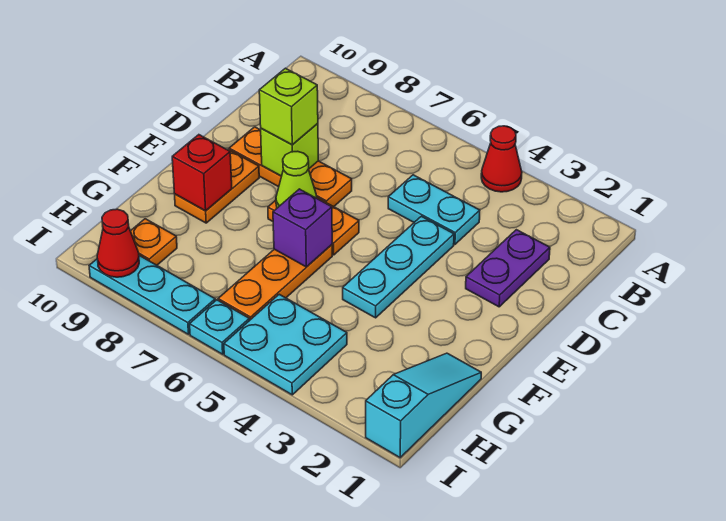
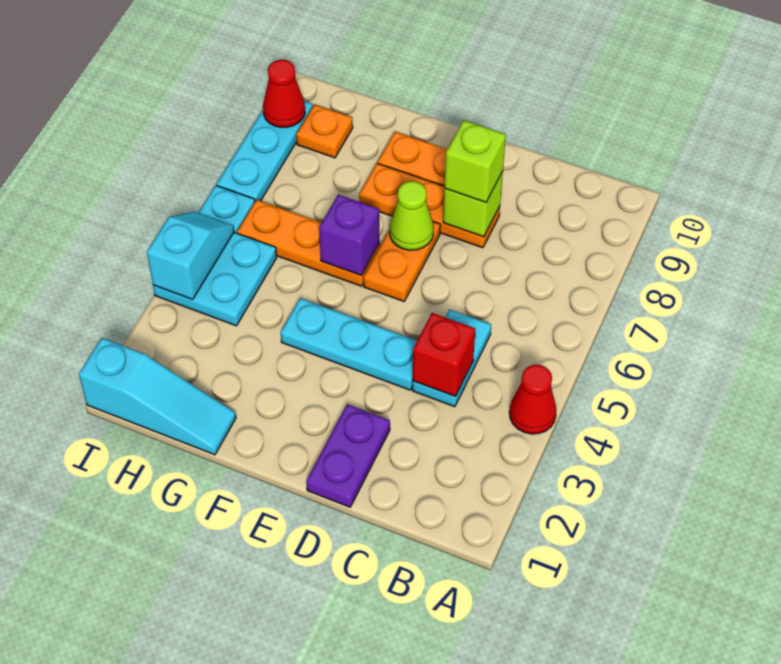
purple plate C2:D2 level 1 -> purple plate D1:D2 level 1
orange plate D7:D9 level 1 -> orange plate D8:F8 level 1
red brick F9 level 2 -> red brick C4 level 2
none -> cyan slope I4:I5 level 2 top 4

